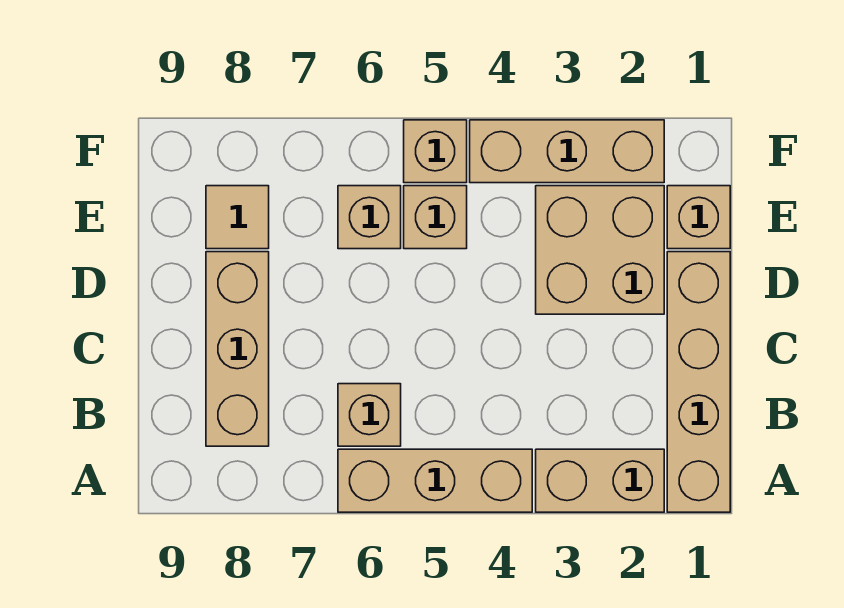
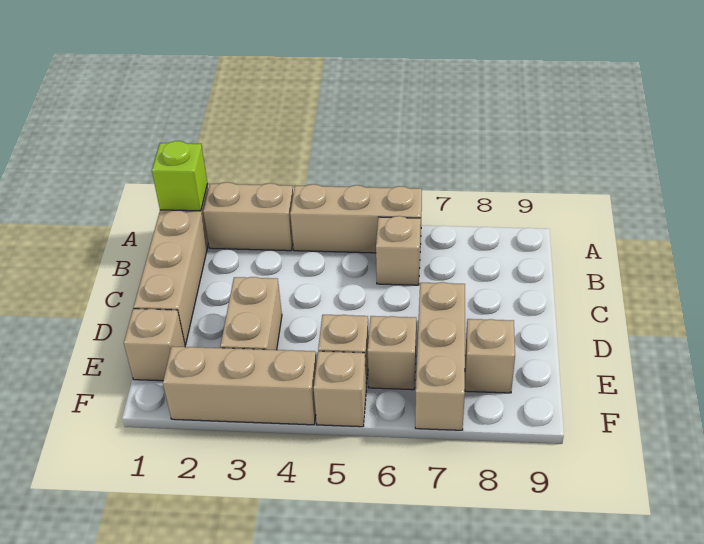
none -> lime brick A1 level 2
tan brick B8:D8 level 1 -> tan brick D7:F7 level 1
tan brick D2:E3 level 1 -> tan brick D3:E3 level 1
tan tile E8 level 1 -> tan brick E8 level 1

